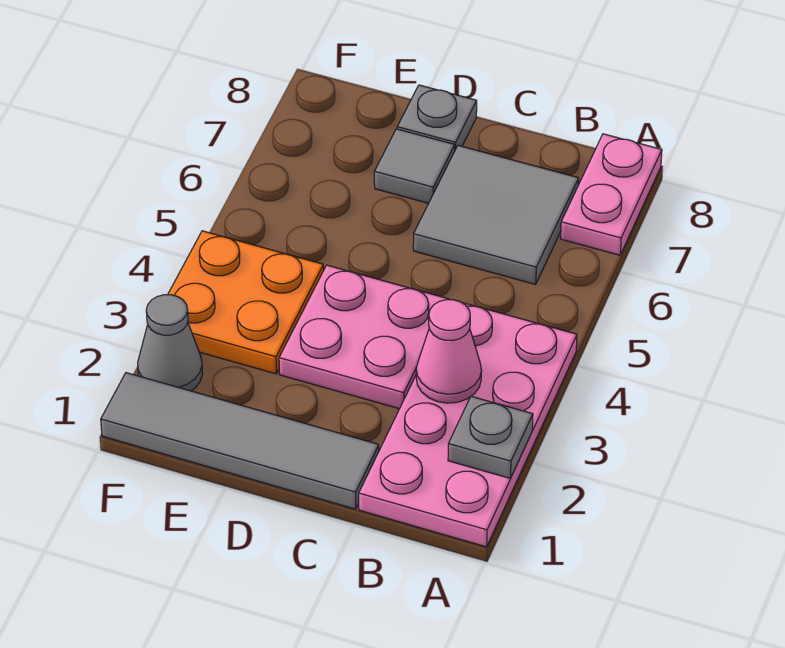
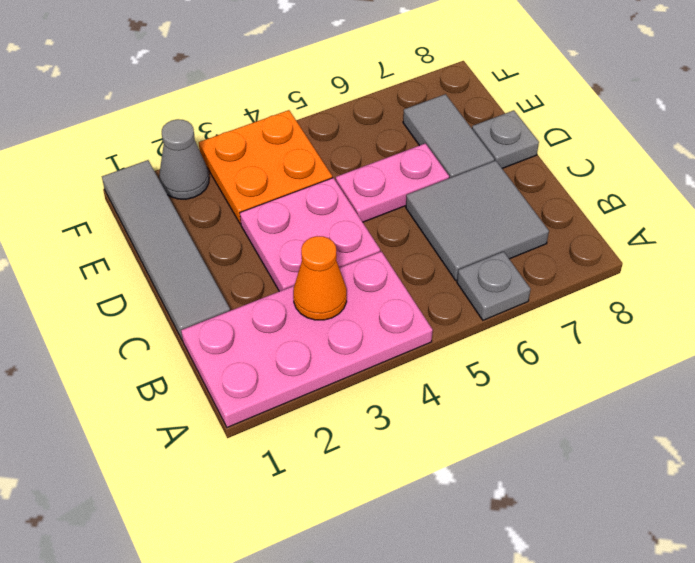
grey plate A2 level 2 -> grey plate A6 level 1
pink plate A7:A8 level 1 -> pink plate D5:D6 level 1
pink cone B3 level 2 -> orange cone B3 level 2
grey tile D7 level 1 -> grey tile D7:E7 level 1

